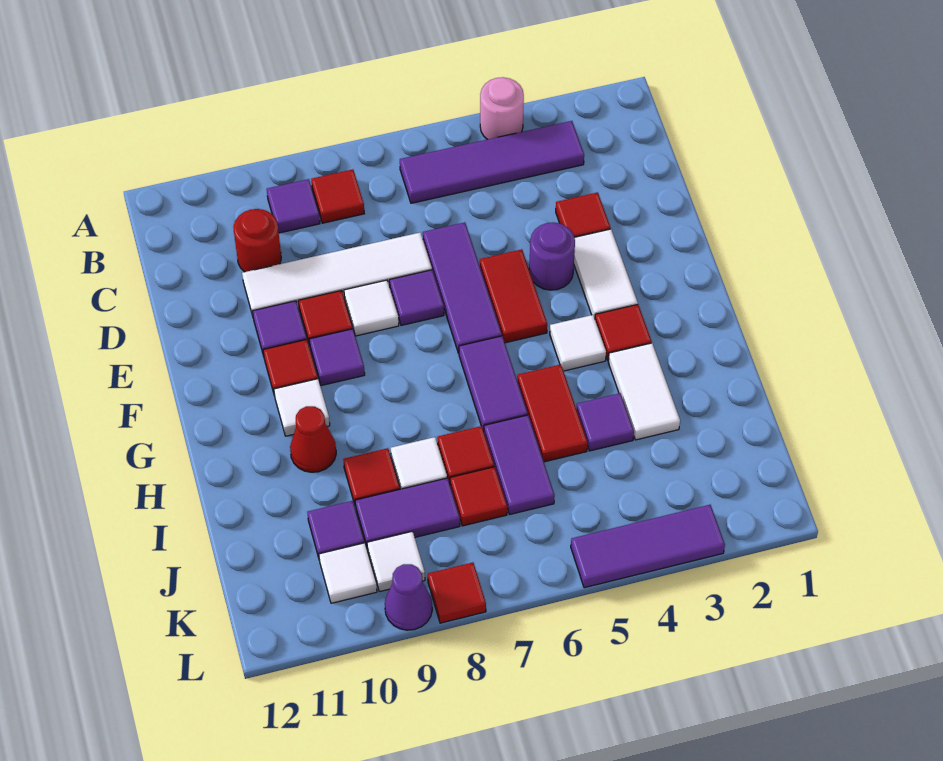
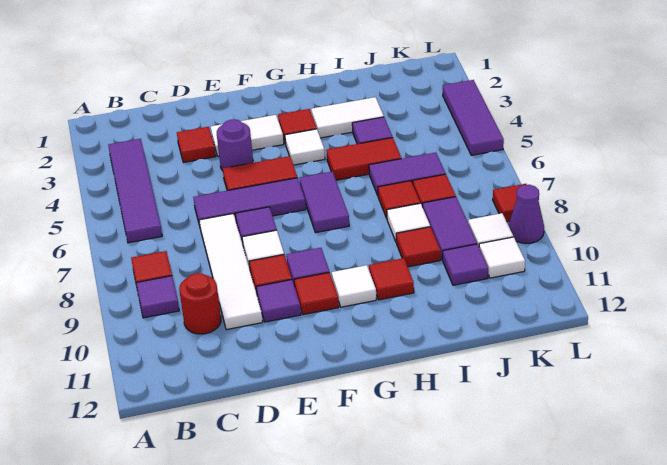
pink round brick A4 level 1 -> none
purple tile G6:H6 level 1 -> purple tile G6:G7 level 1
red cone H10 level 1 -> red tile H10 level 1

